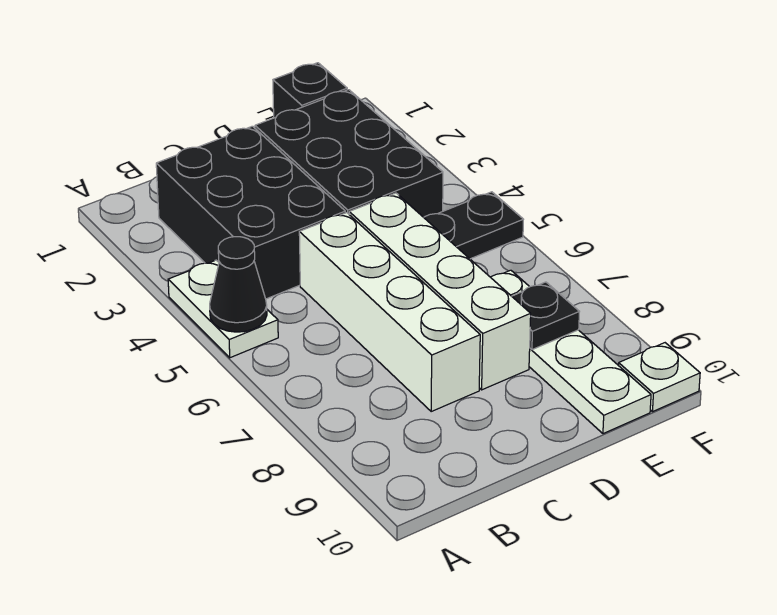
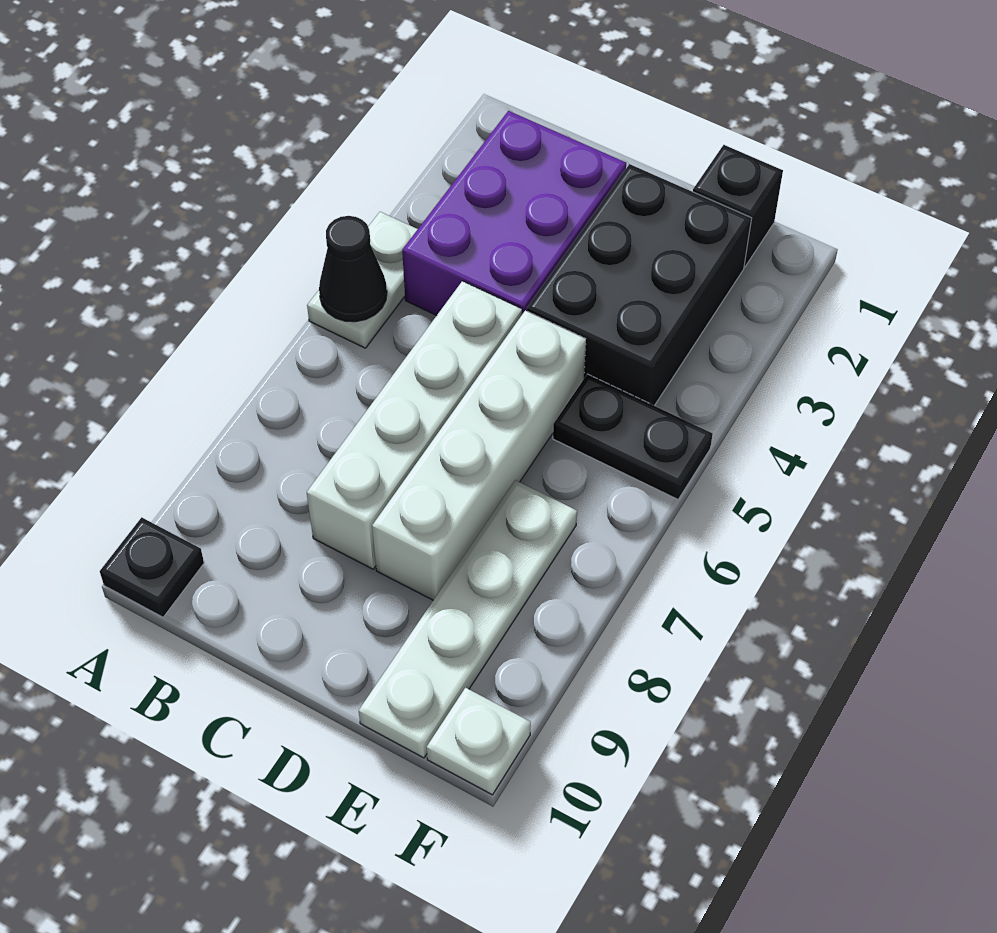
black brick B2:C4 level 1 -> purple brick B2:C4 level 1
black plate E8 level 2 -> black plate A10 level 1

